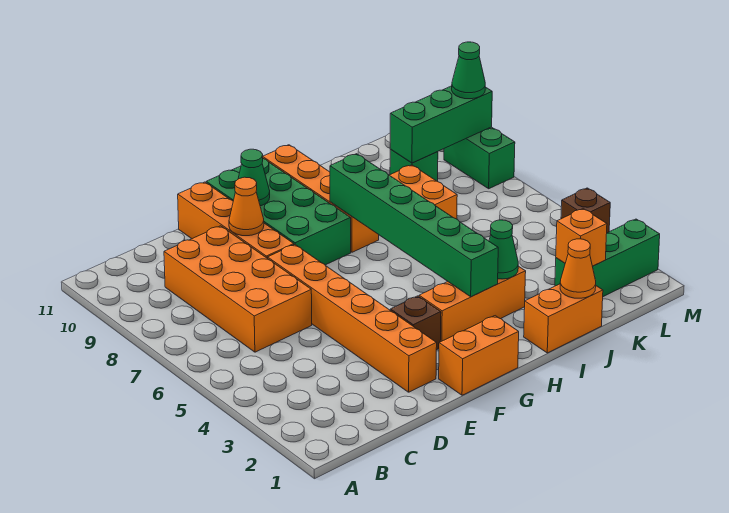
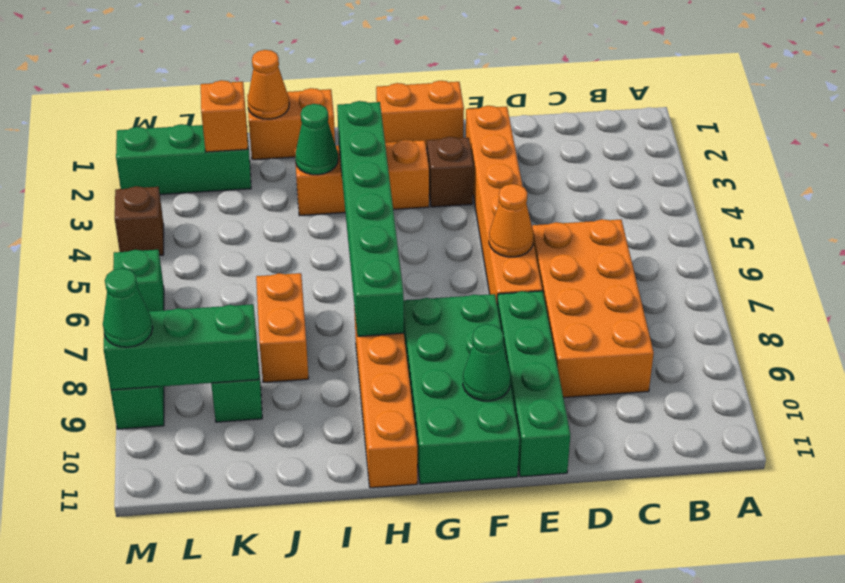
orange brick E8:E11 level 1 -> green brick E8:E11 level 1
orange cone E9 level 2 -> orange cone E6 level 2
none -> green brick M6 level 1

